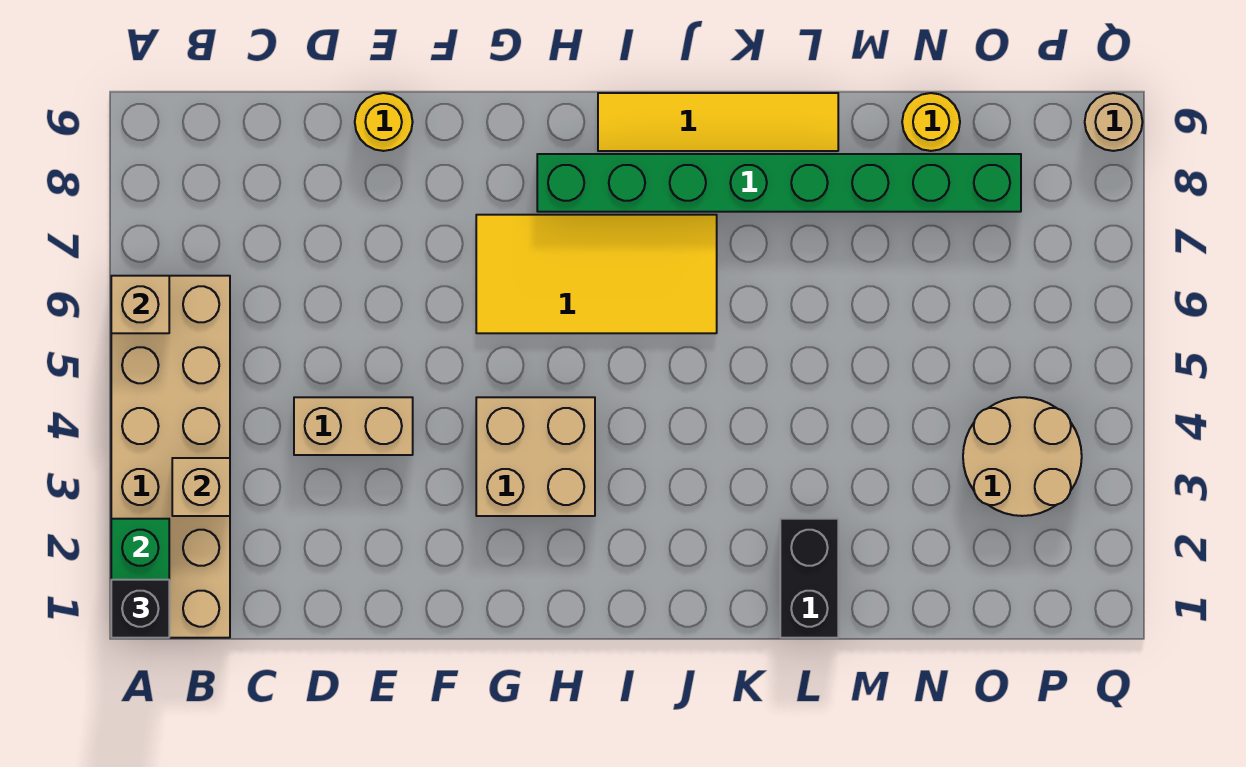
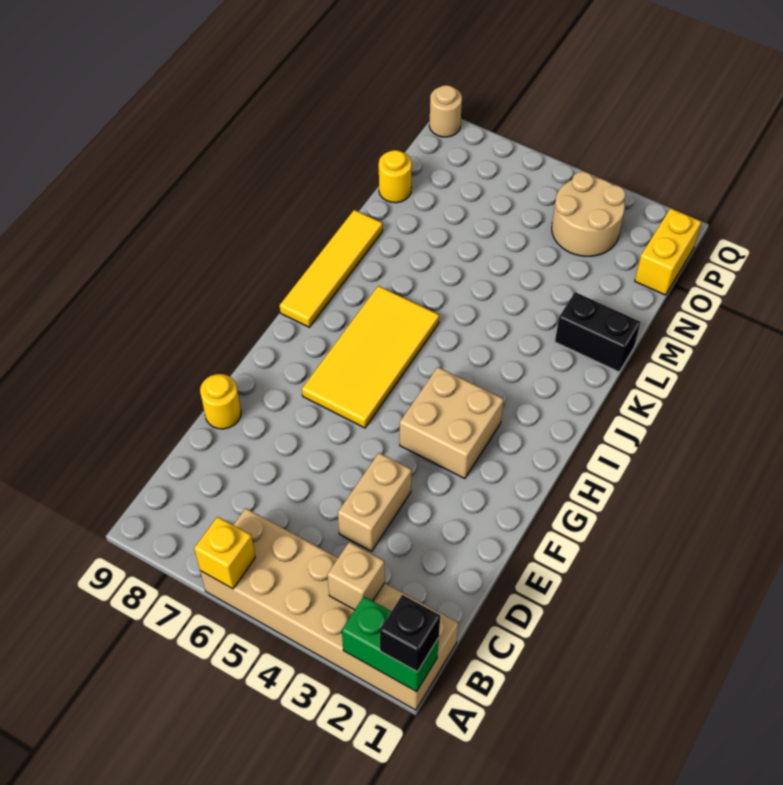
tan brick A6 level 2 -> yellow brick A6 level 2
green brick H8:O8 level 1 -> none
none -> yellow brick O1:P1 level 1

